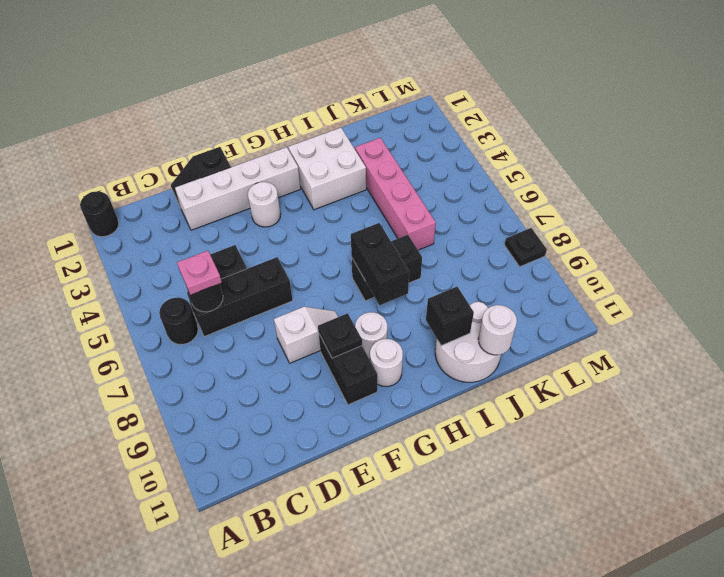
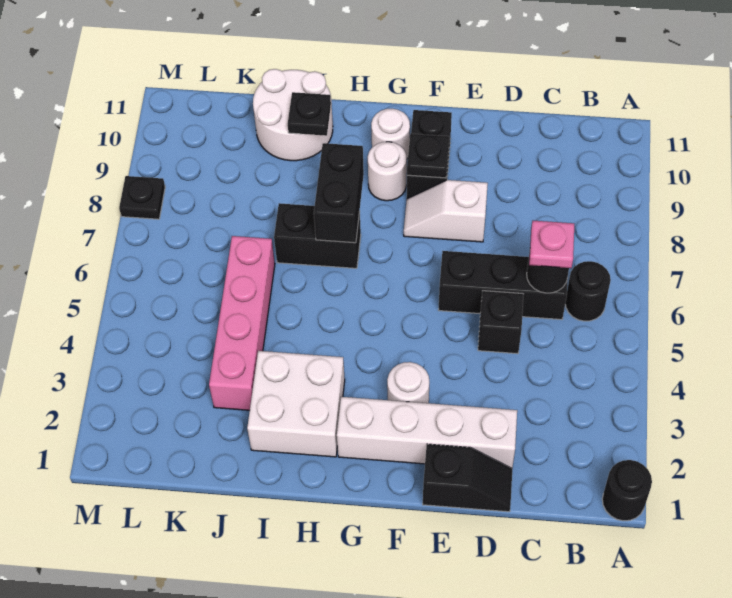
black brick I10 level 2 -> black plate I10 level 2
white round brick J11 level 2 -> none

